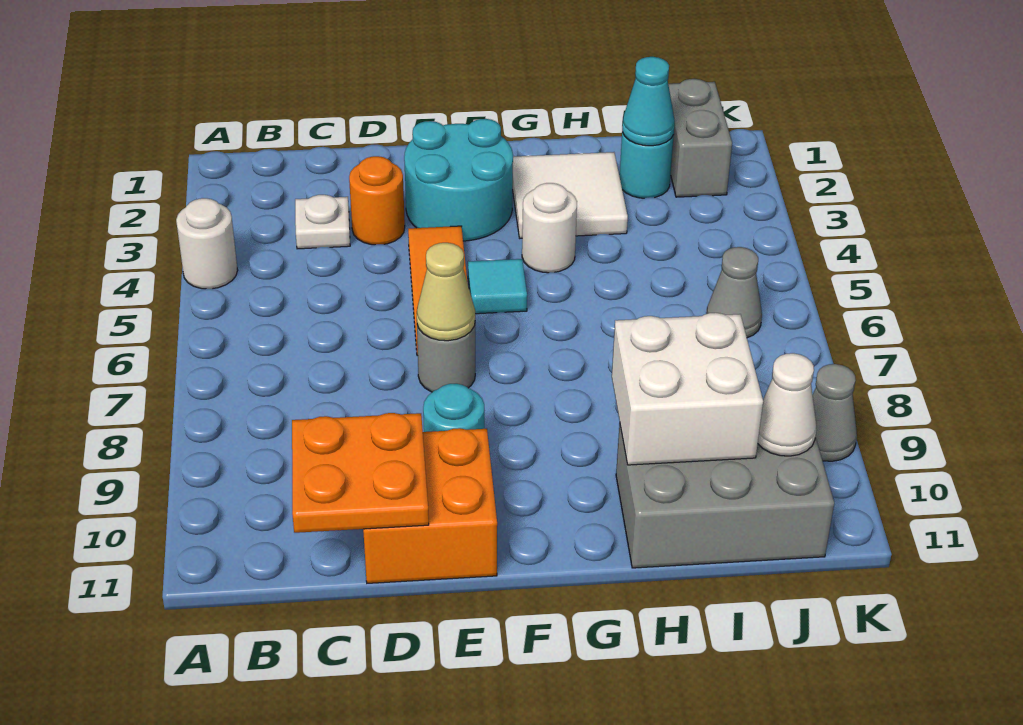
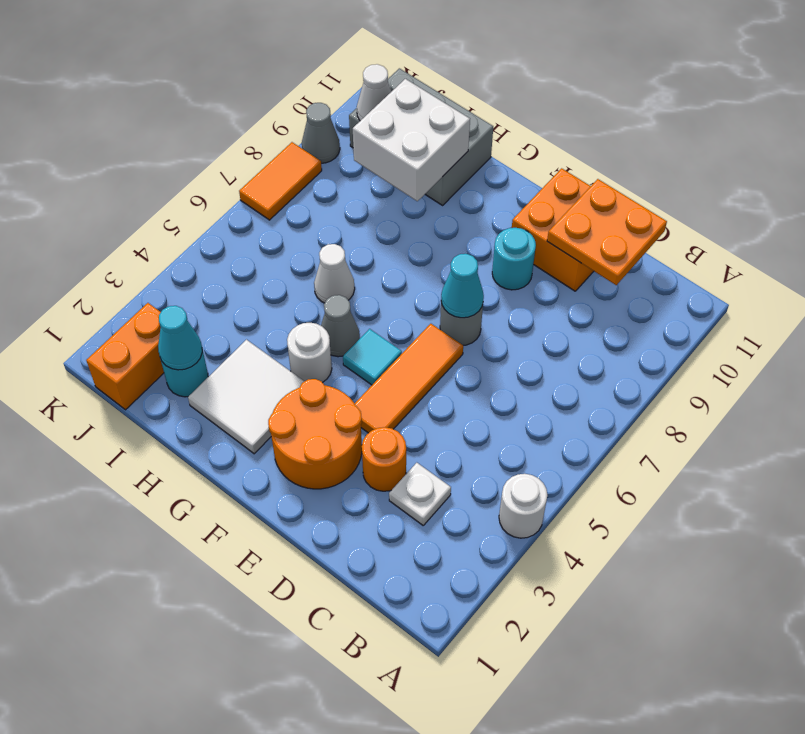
cyan round brick E2:F3 level 1 -> orange round brick E2:F3 level 1
tan cone E7 level 2 -> cyan cone E7 level 2
none -> white cone H6 level 1
grey brick J1:J2 level 1 -> orange brick J1:J2 level 1
grey cone J6 level 1 -> grey cone G5 level 1
none -> orange tile K7:K8 level 1

